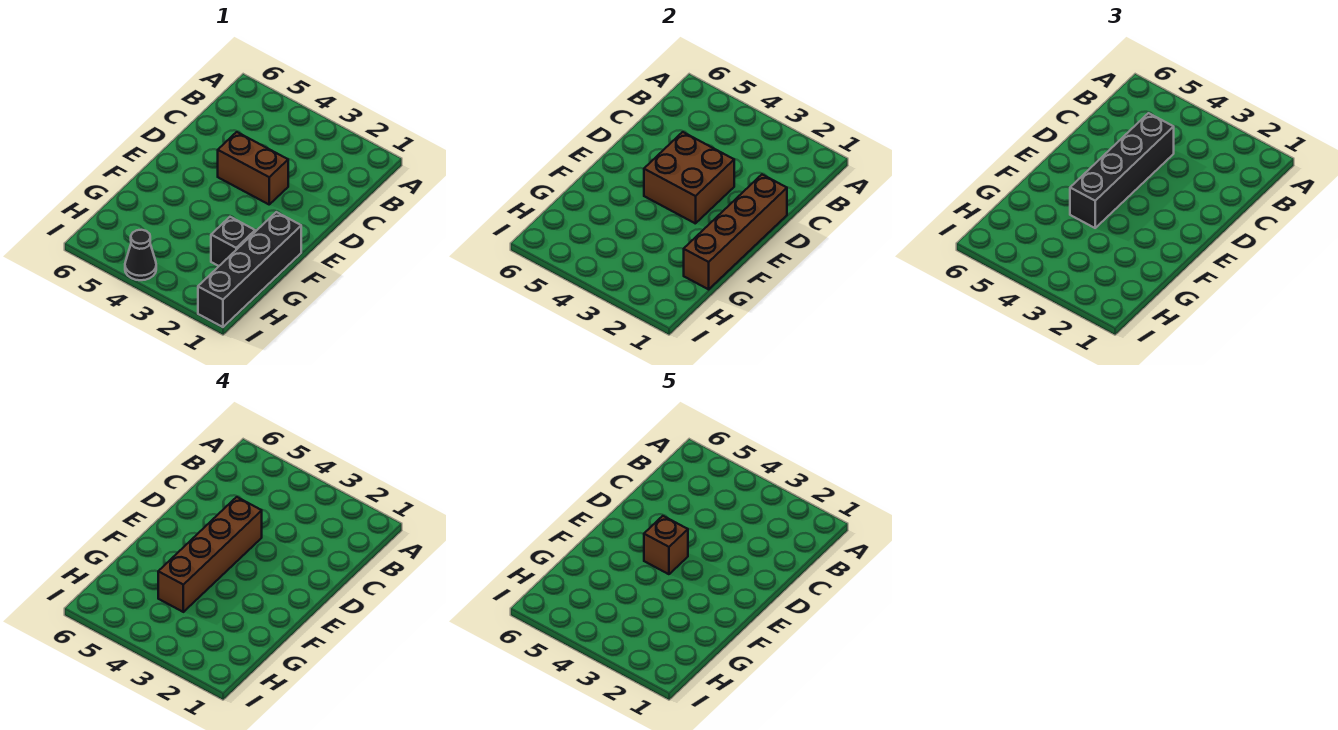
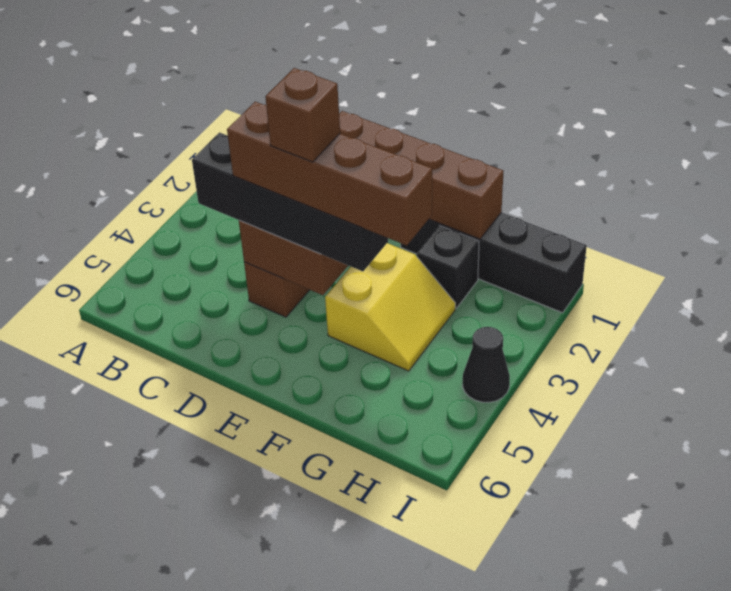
none -> yellow slope F3:G4 level 1 top F

